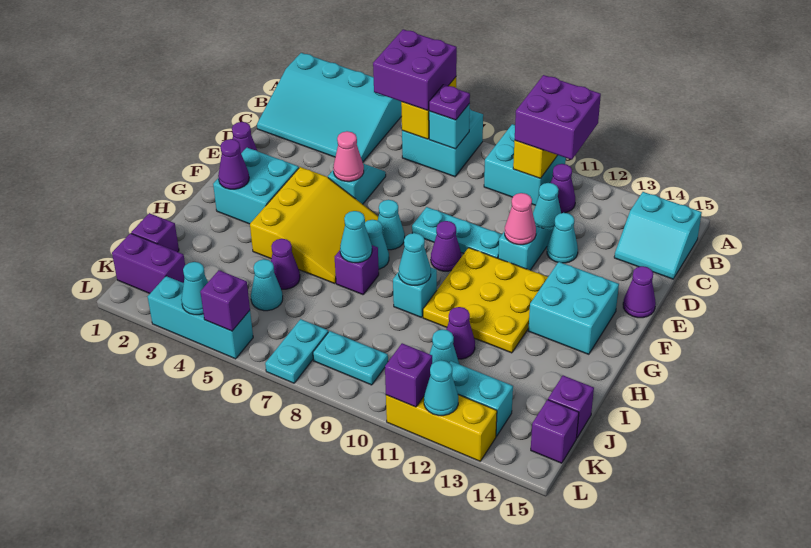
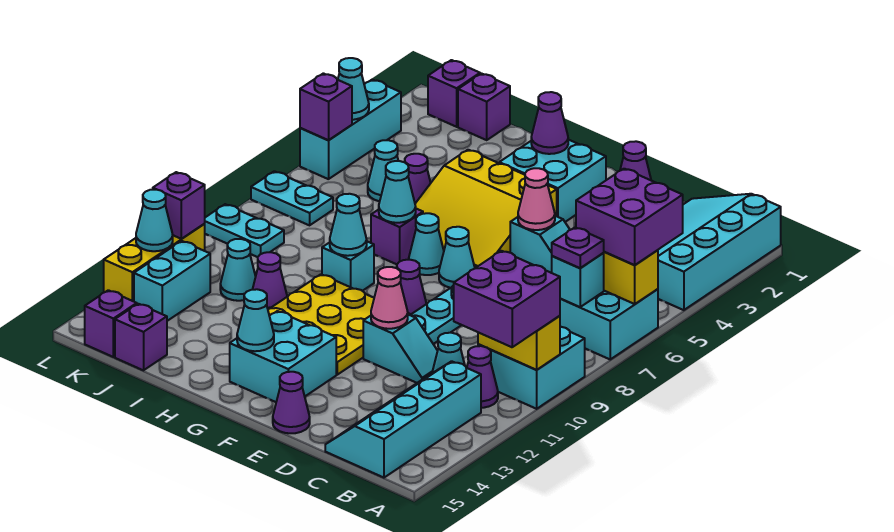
cyan slope B14:C15 level 1 top B -> cyan slope B12:C15 level 1 top B
cyan cone D12 level 1 -> cyan cone G14 level 2
purple brick K1:K2 level 1 -> purple brick K1 level 1
cyan plate K8:K9 level 1 -> cyan plate K9:L9 level 1

